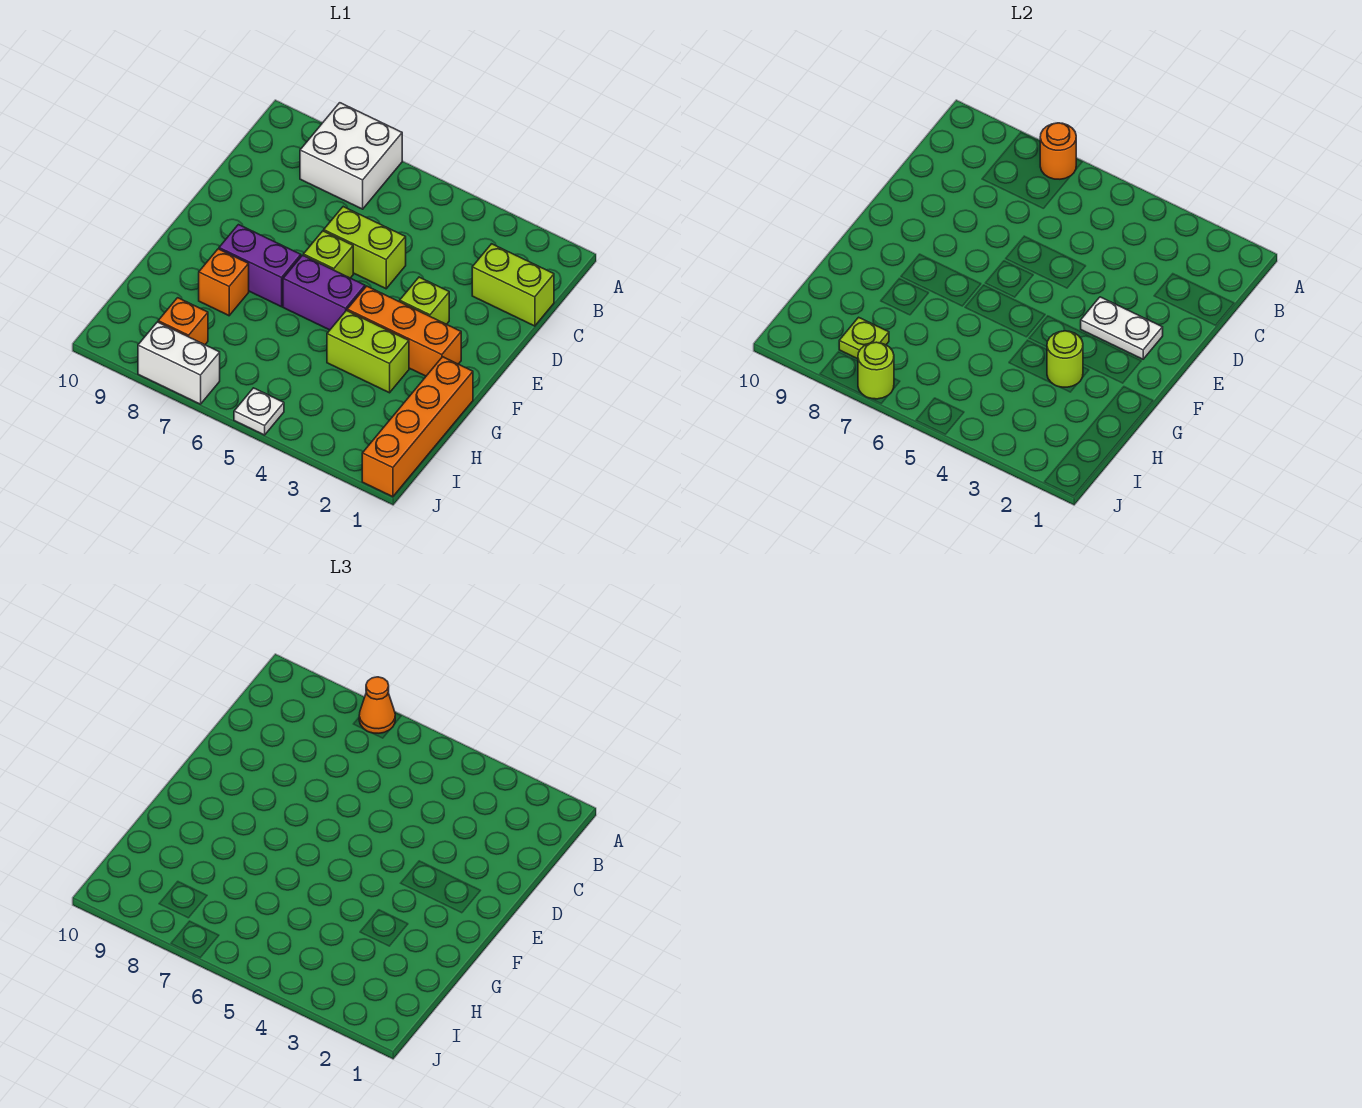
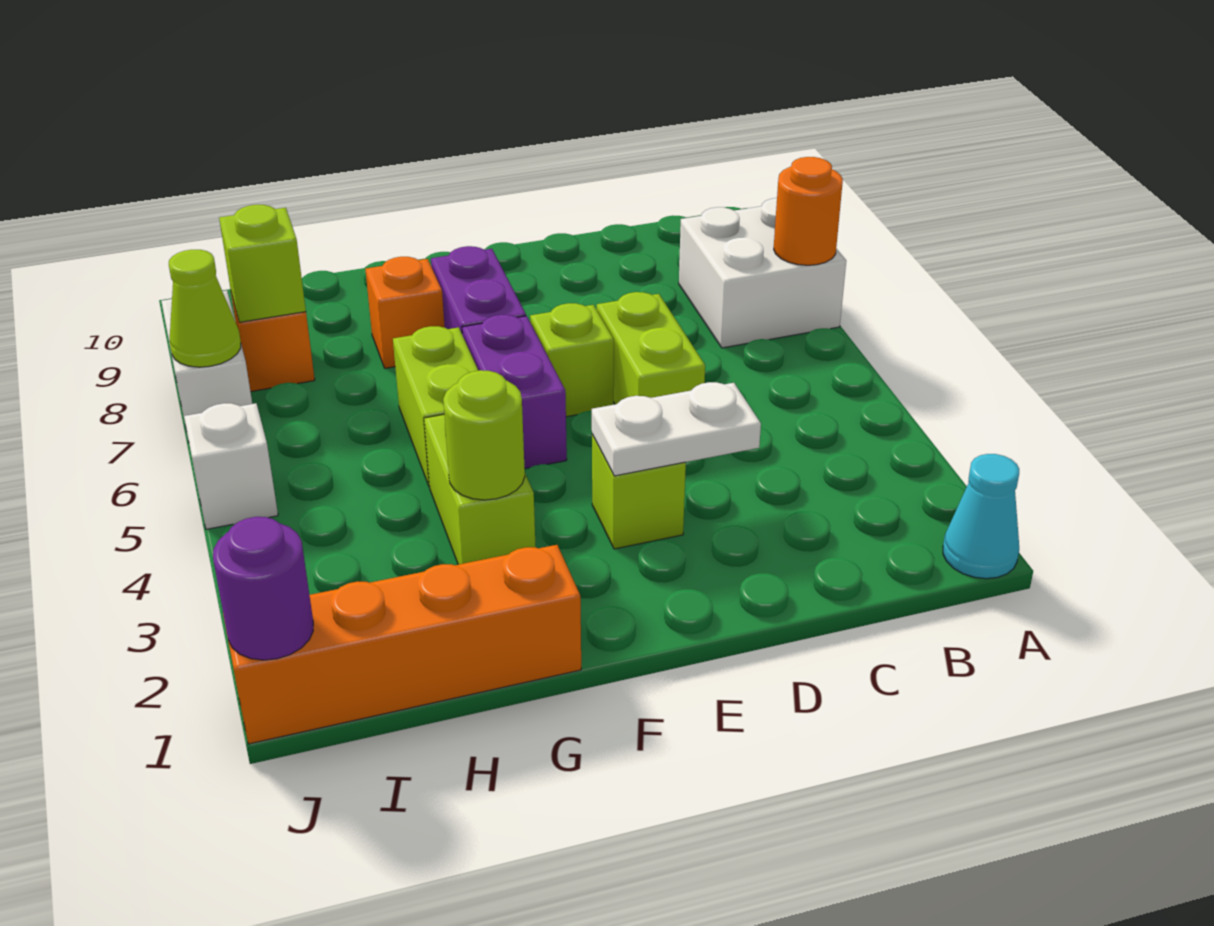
none -> cyan cone A1 level 1
orange cone A7 level 3 -> none
lime brick C1:C2 level 1 -> lime brick G5:G6 level 1
white plate E2:E3 level 2 -> white plate D3:E3 level 2
orange brick F2:F4 level 1 -> none
lime plate I8 level 2 -> lime brick I8 level 2
none -> purple round brick J1 level 2
white plate J5 level 1 -> white brick J5 level 1
lime round brick J7 level 2 -> lime cone J7 level 2

